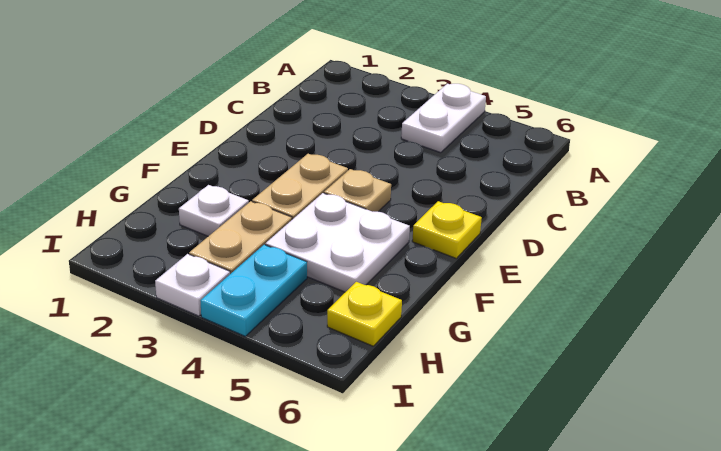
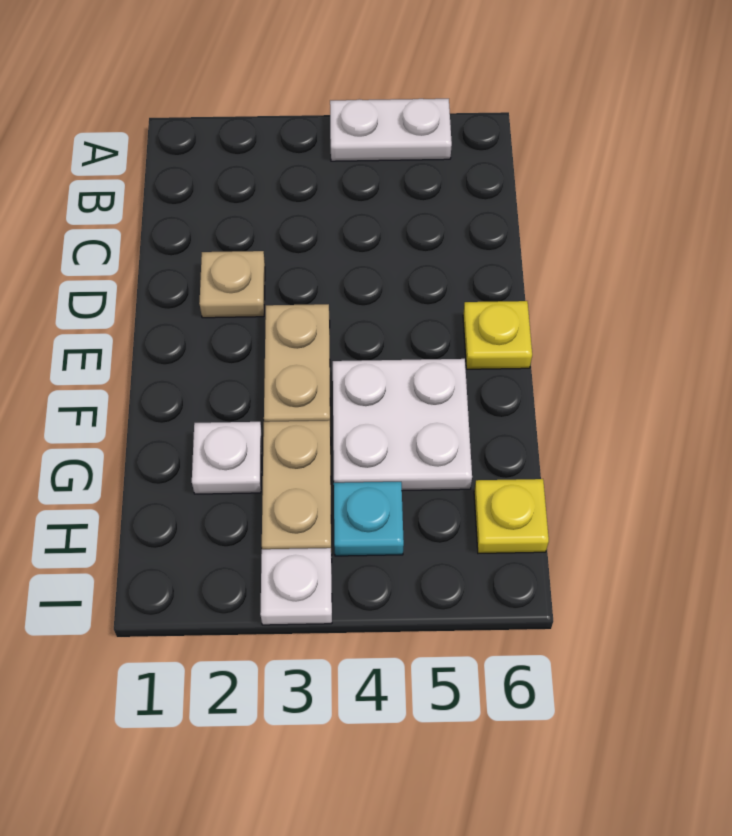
white plate A4:B4 level 1 -> white plate A4:A5 level 1
tan plate E4 level 1 -> tan plate D2 level 1
cyan plate H4:I4 level 1 -> cyan plate H4 level 1

